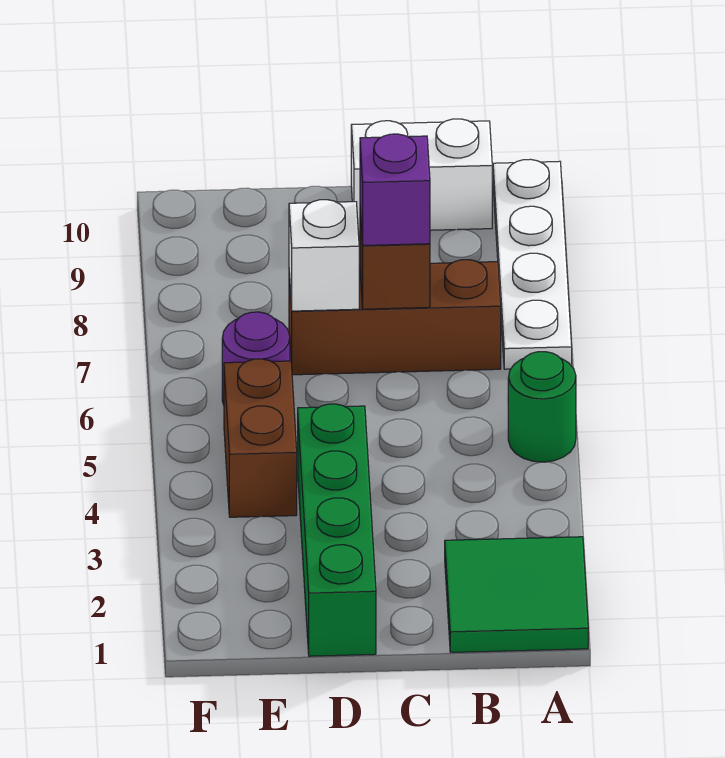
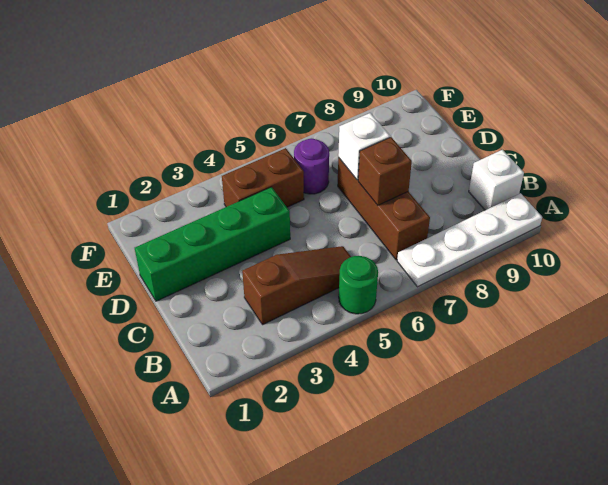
green tile A1:B2 level 1 -> none
none -> brown slope B3:B5 level 1 top 3
white brick B10:C10 level 1 -> white brick B10 level 1
purple brick C7 level 3 -> none

